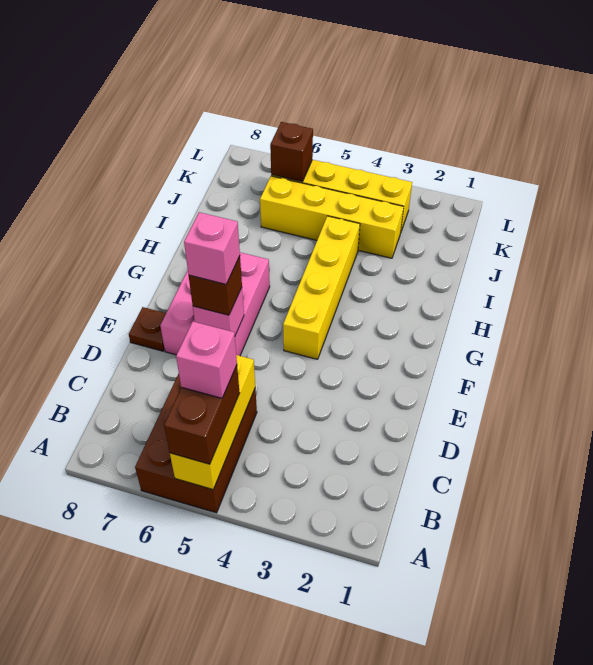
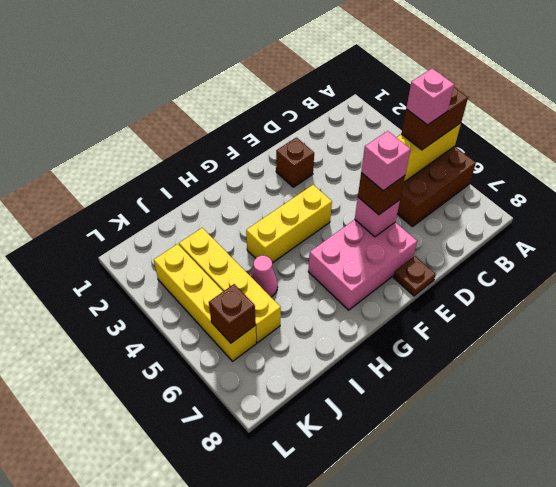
none -> brown brick E2 level 1
yellow brick F4:I4 level 1 -> yellow brick F4:H4 level 1
none -> pink cone I5 level 1

